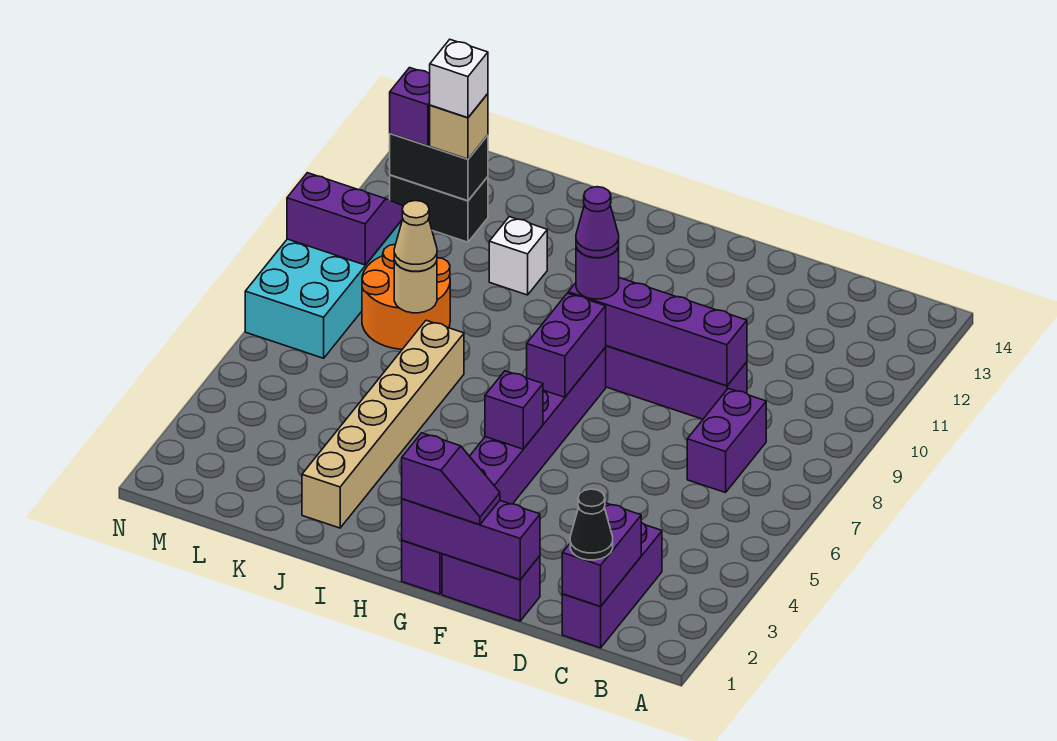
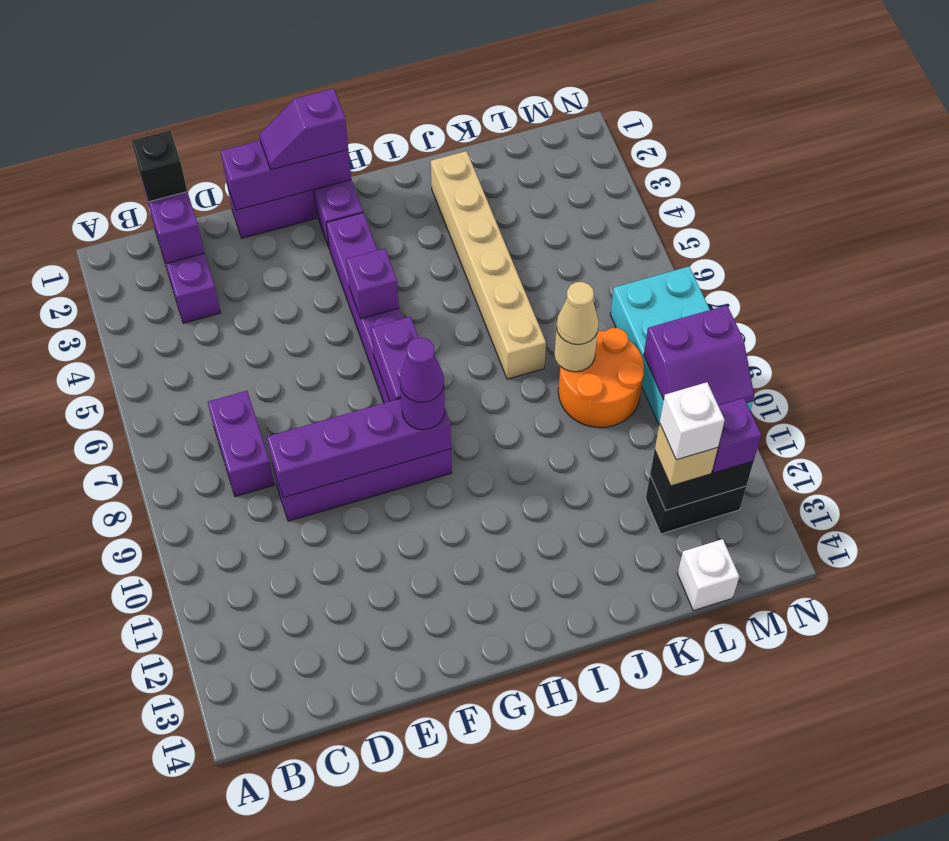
black cone C1 level 3 -> black brick C1 level 3
white brick J11 level 1 -> white brick L14 level 1

